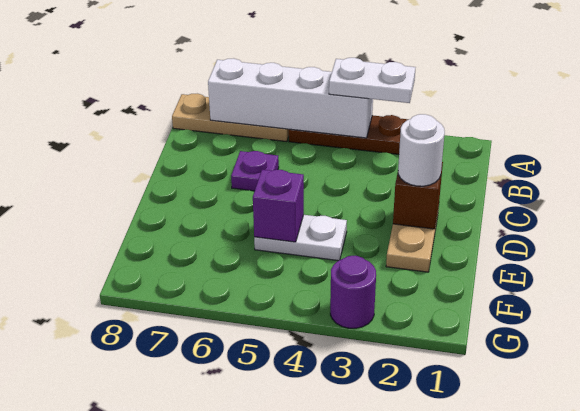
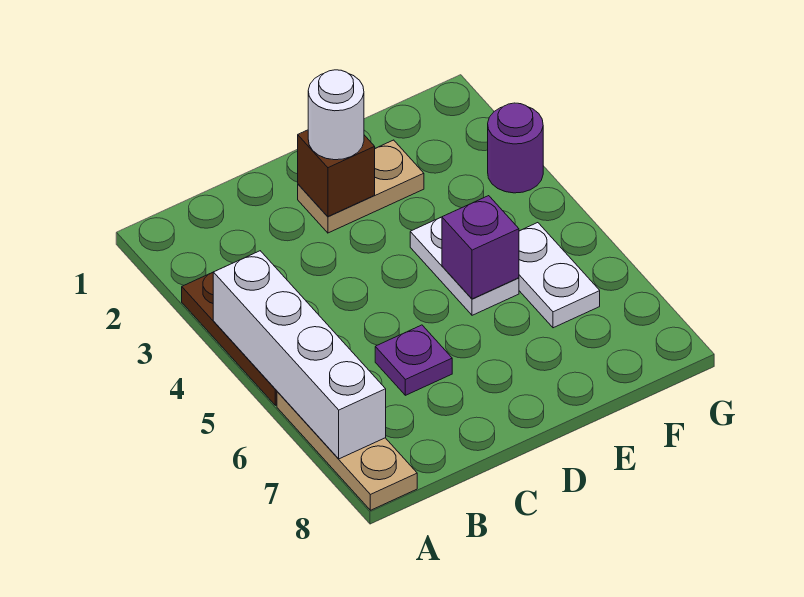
white plate A3:A4 level 3 -> white plate F5:F6 level 1

